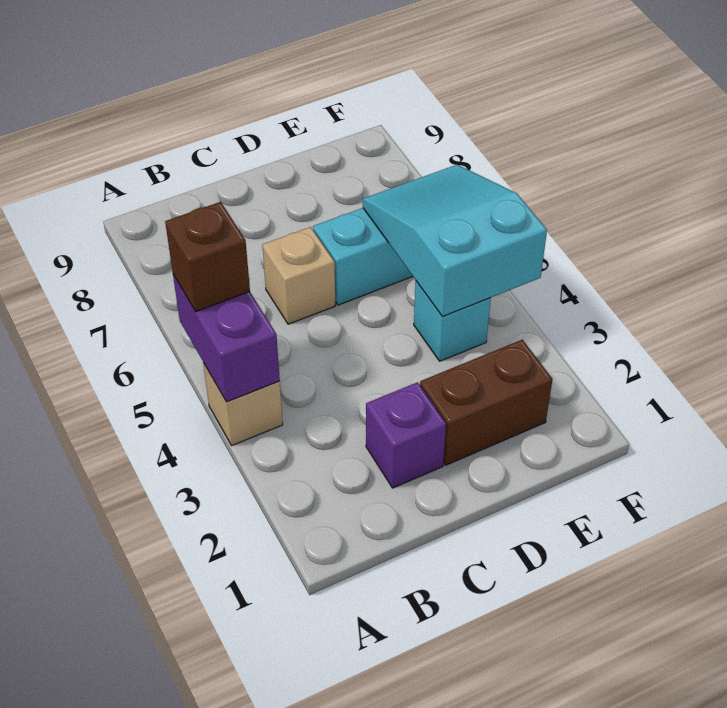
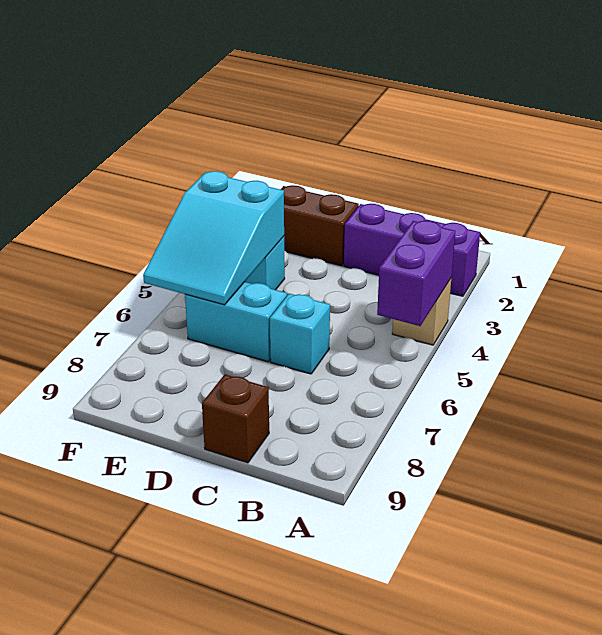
brown brick A5 level 3 -> brown brick C9 level 1
purple brick C2 level 1 -> purple brick A2:C2 level 1
tan brick C6 level 1 -> cyan brick C6 level 1

